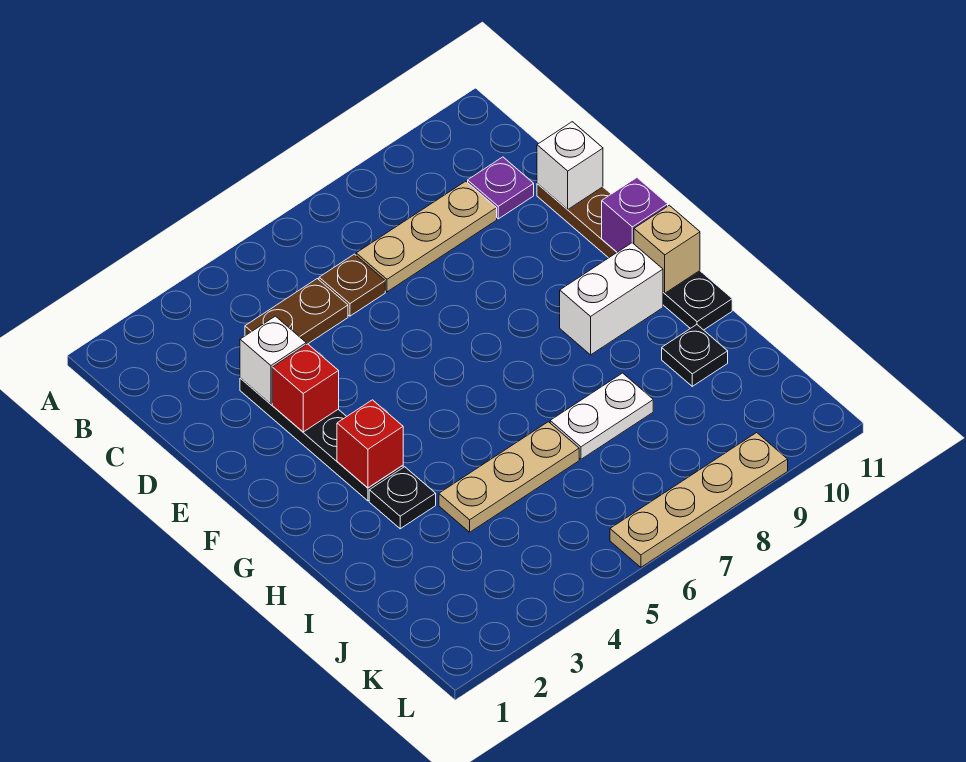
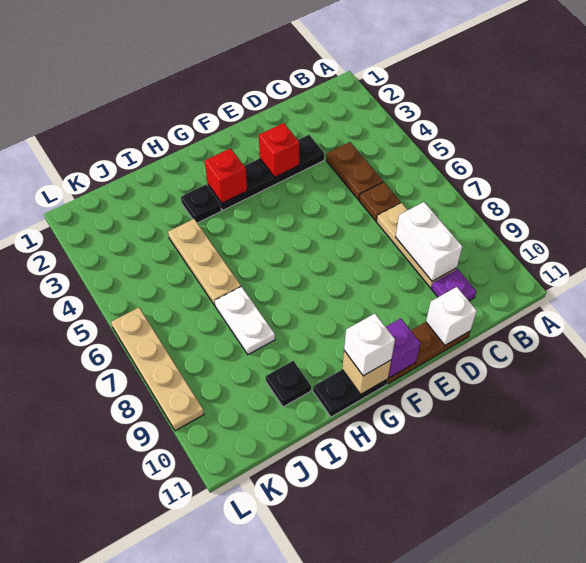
white brick D3 level 2 -> white brick G11 level 3
white brick G9:G10 level 1 -> white brick C8:C9 level 2

